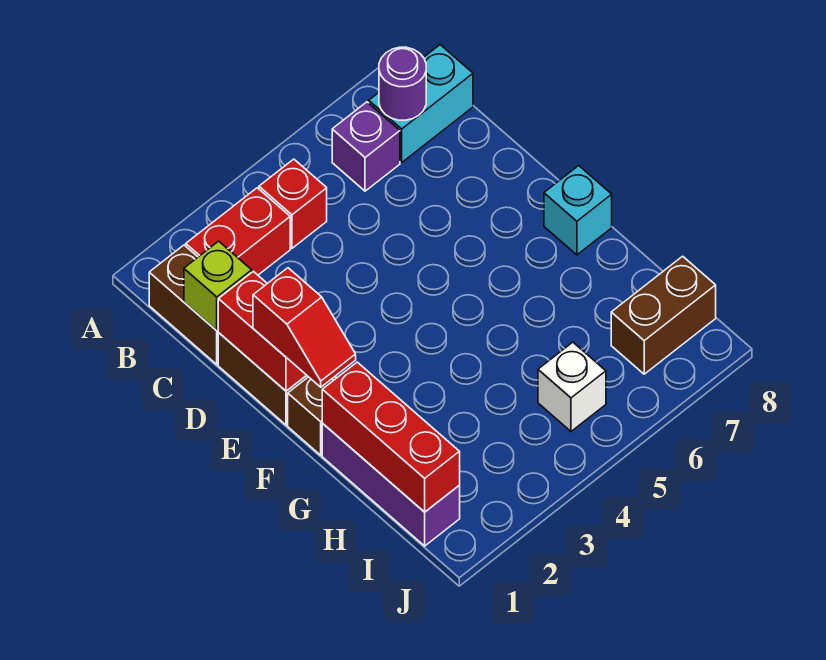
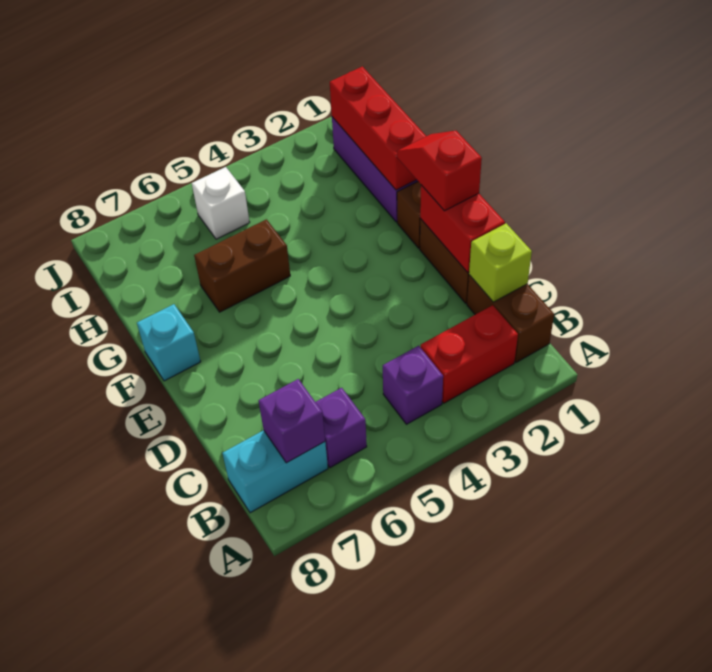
red brick B4 level 1 -> purple brick B4 level 1
purple round brick B7 level 2 -> purple brick B7 level 2
brown brick I7:I8 level 1 -> brown brick G5:G6 level 1

